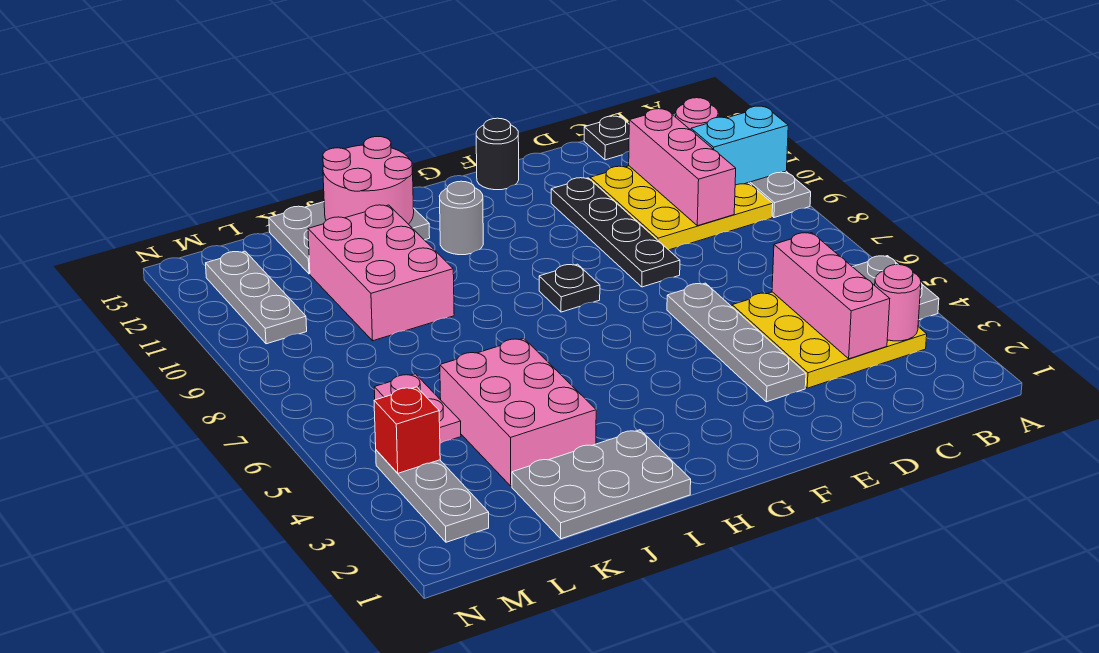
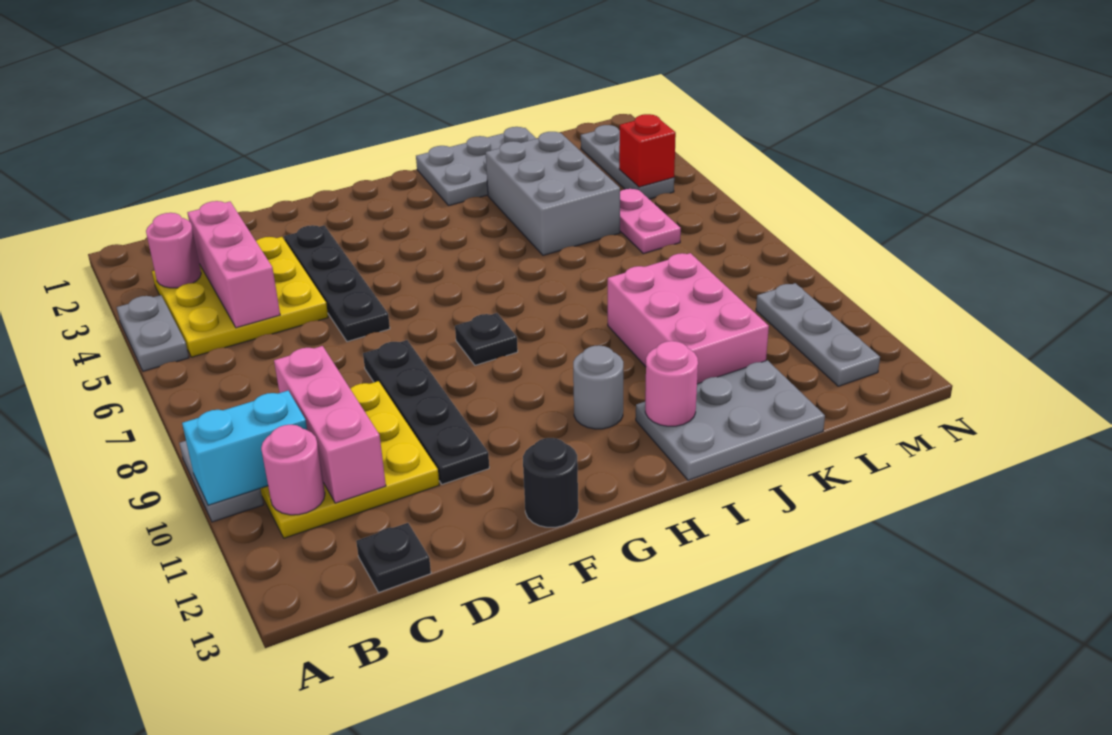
grey plate E3:E6 level 1 -> black plate E3:E6 level 1
pink round brick I12:J13 level 2 -> pink round brick I12 level 2
pink brick J3:K5 level 1 -> grey brick J3:K5 level 1

